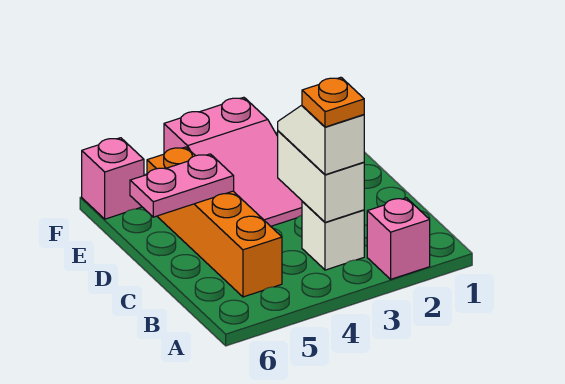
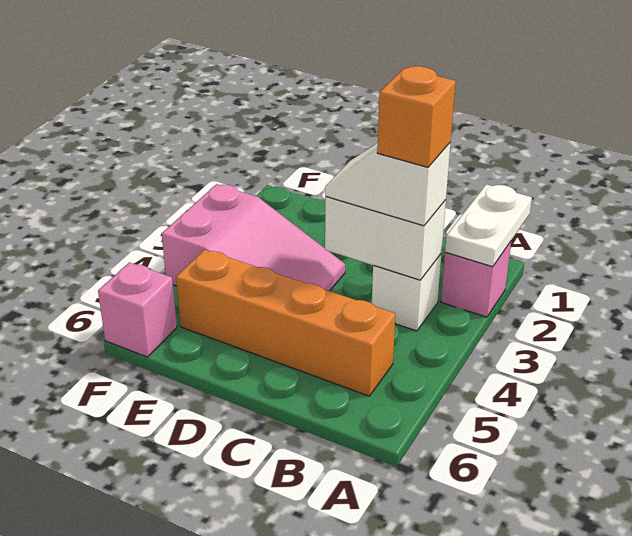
none -> white plate A1:A2 level 2
orange plate B3 level 4 -> orange brick B3 level 4
pink plate D5:D6 level 2 -> none

